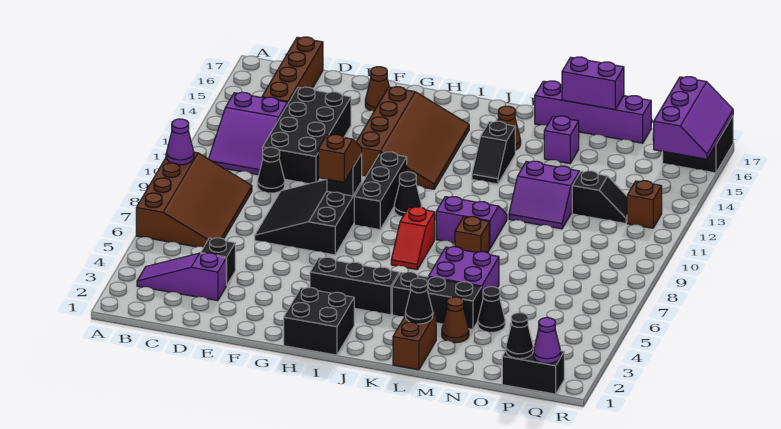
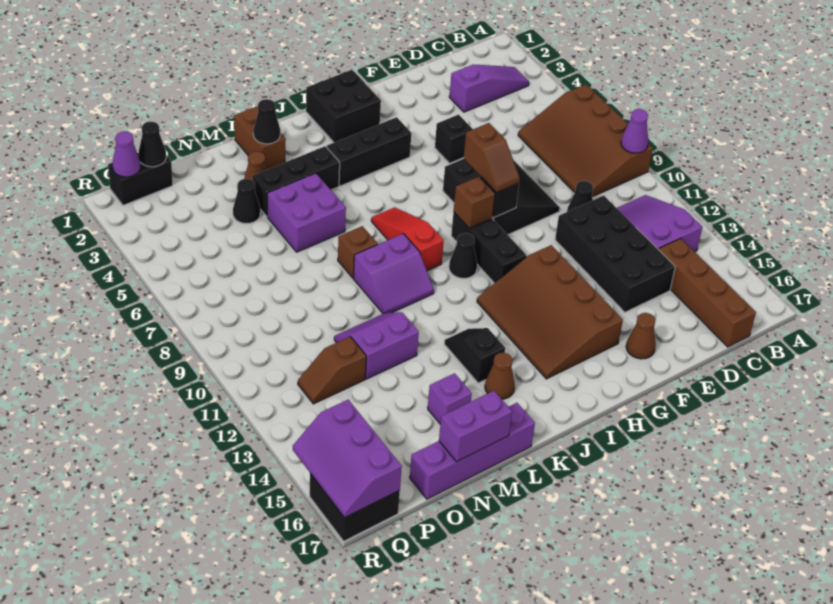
black brick D4 level 1 -> black brick F5 level 1
red slope J7:J8 level 1 top 8 -> red slope J7:J9 level 1 top 9
black slope O12:P12 level 1 top O -> brown slope O12:P12 level 1 top O
brown brick Q12 level 1 -> brown brick H9 level 2

